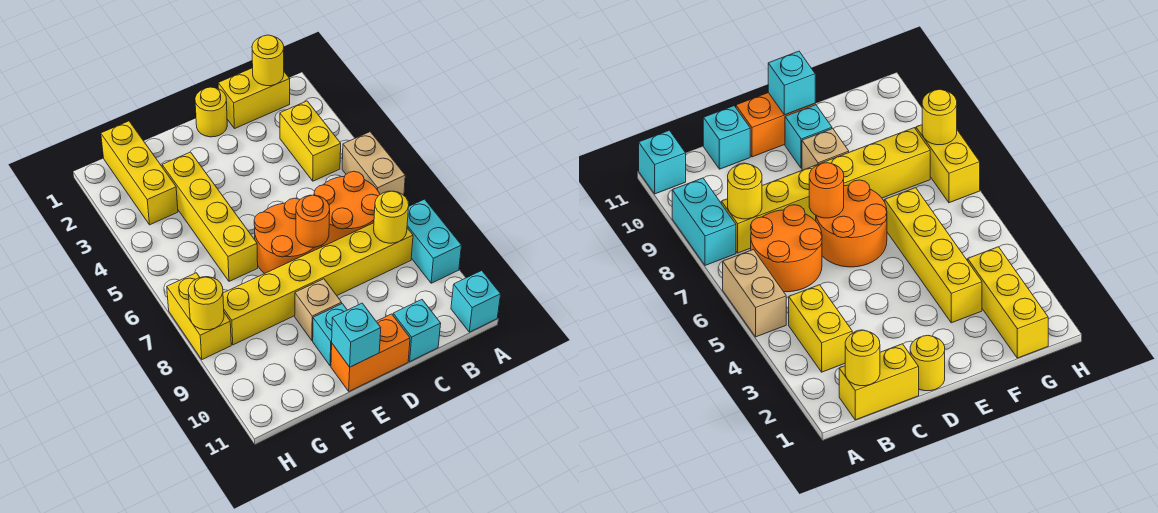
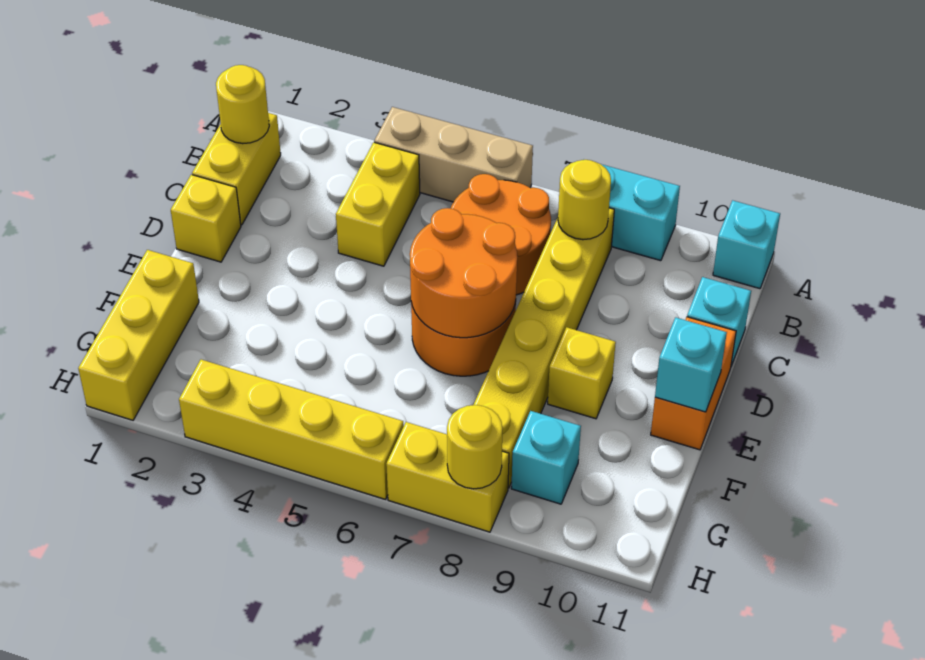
tan brick A5:A6 level 1 -> tan brick A4:A6 level 1
yellow brick B3:B4 level 1 -> yellow brick B4:C4 level 1
yellow round brick D1 level 1 -> yellow brick D1 level 1
orange round brick D7 level 2 -> orange round brick D6:E7 level 2
tan brick E9 level 1 -> yellow brick E9 level 1
cyan brick E10 level 1 -> cyan brick G9 level 1
yellow brick F3:F6 level 1 -> yellow brick H3:H6 level 1
yellow brick G1:G3 level 1 -> yellow brick F1:H1 level 1

